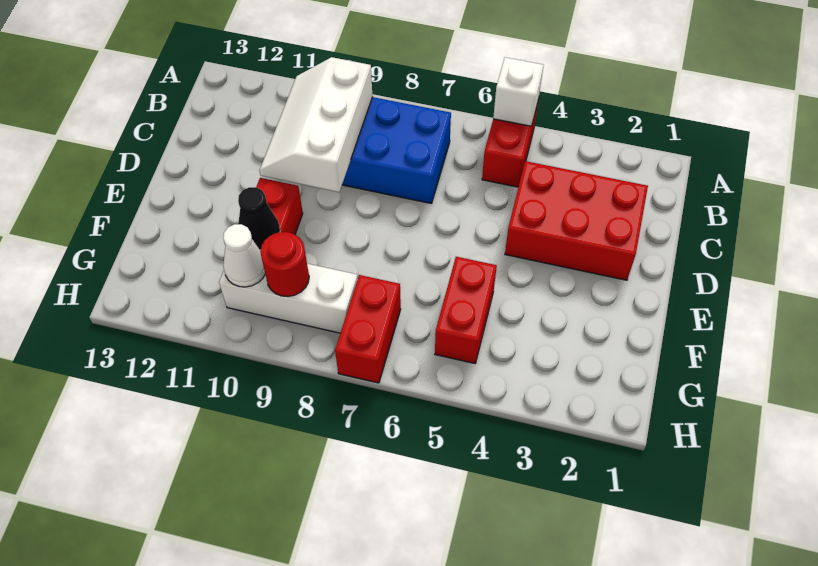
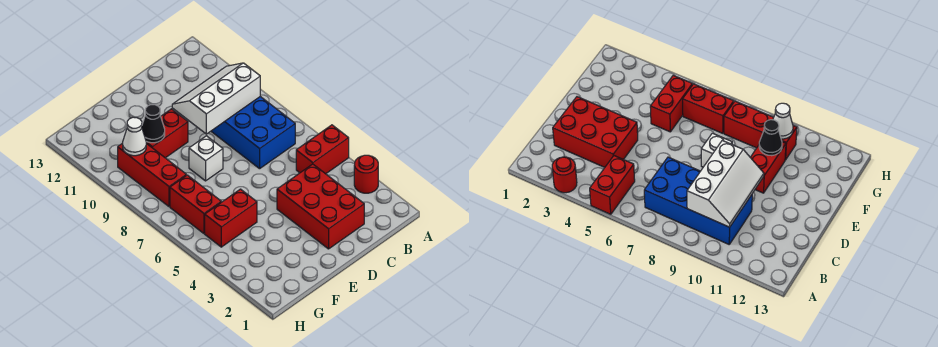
white brick A5 level 2 -> white brick E8 level 1
red brick G7:H7 level 1 -> red brick G6:G7 level 1
white brick G8:G10 level 1 -> red brick G8:G10 level 1
red round brick G9 level 2 -> red round brick A3 level 1

